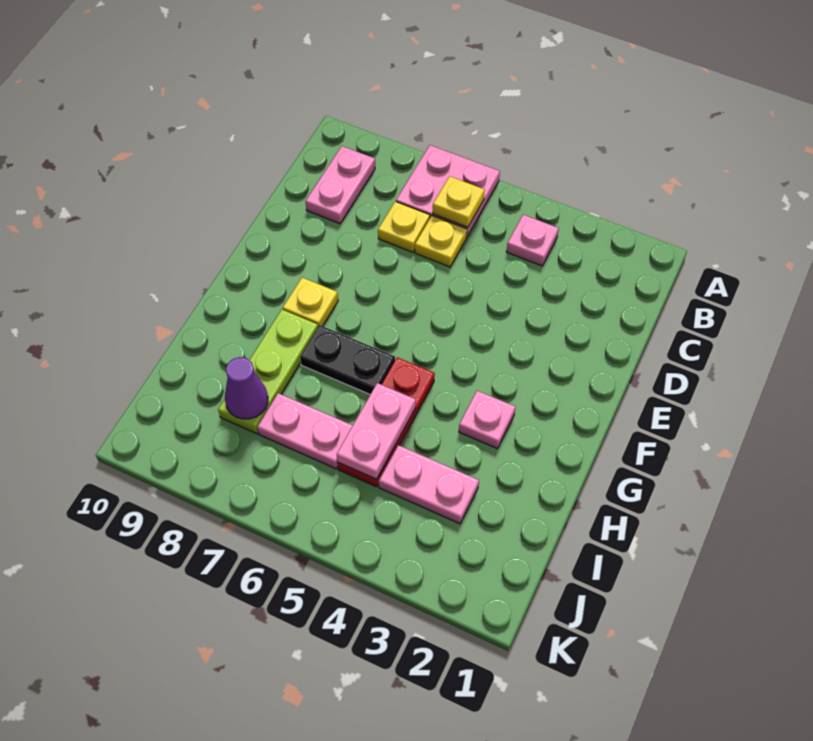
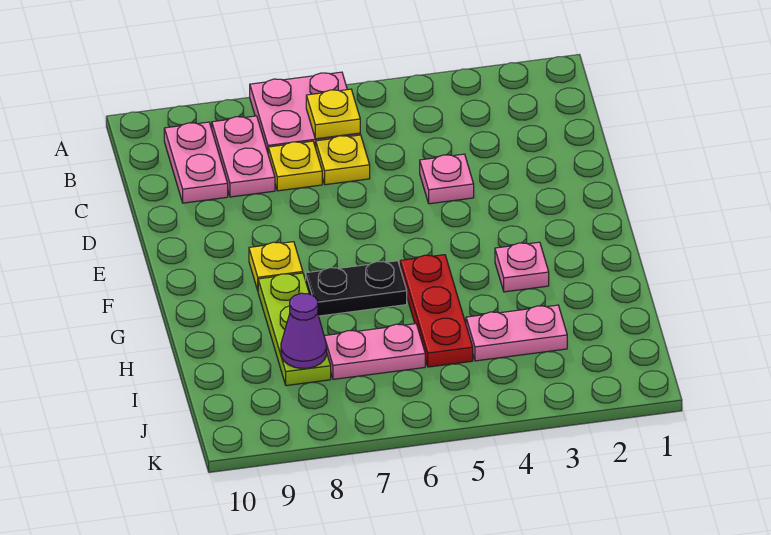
pink plate B4 level 1 -> pink plate D4 level 1
pink plate H5:I5 level 2 -> pink plate B8:C8 level 1

